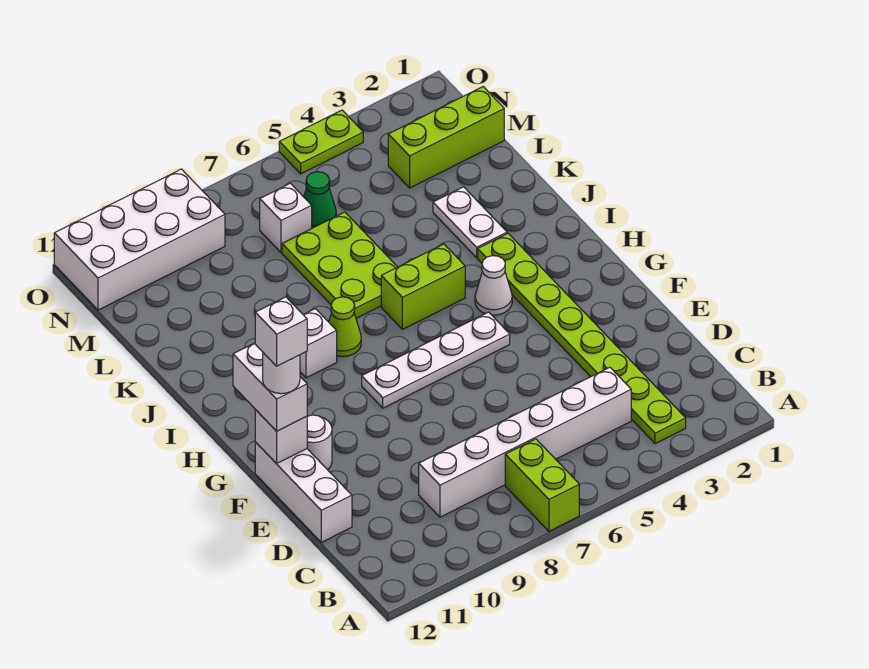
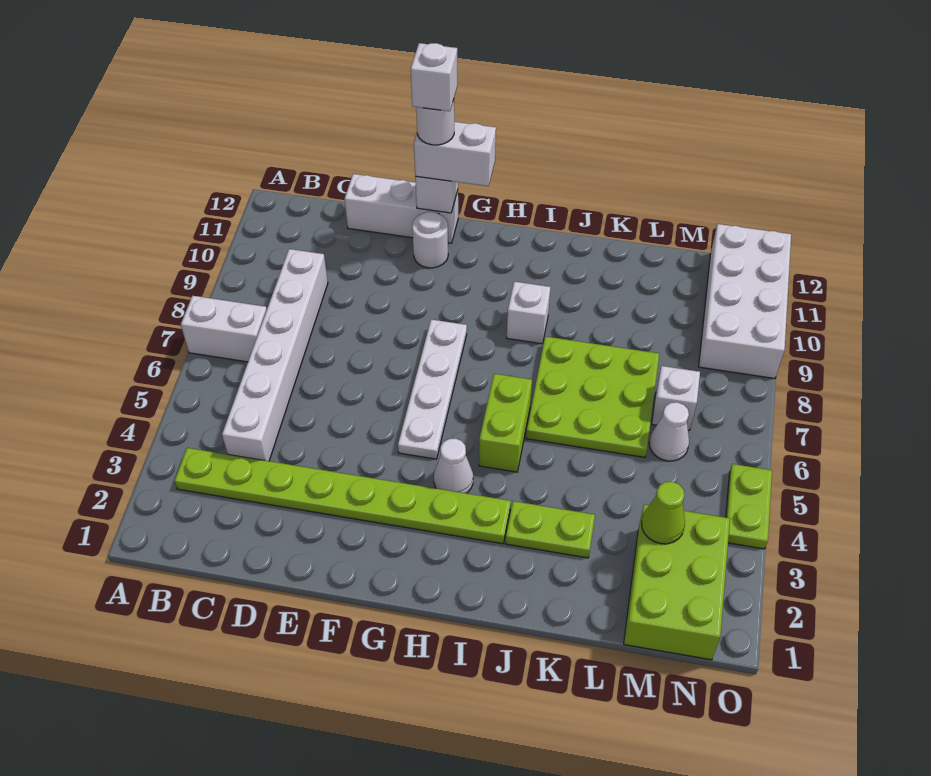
lime brick A7:B7 level 1 -> white brick A7:B7 level 1
lime cone I8 level 1 -> lime cone M3 level 2
white plate J3:K3 level 1 -> lime plate J3:K3 level 1
lime plate J6:L7 level 1 -> lime plate J6:L8 level 1
lime brick M1:M3 level 1 -> lime brick M1:N3 level 1
green cone M6 level 1 -> white cone M6 level 1

